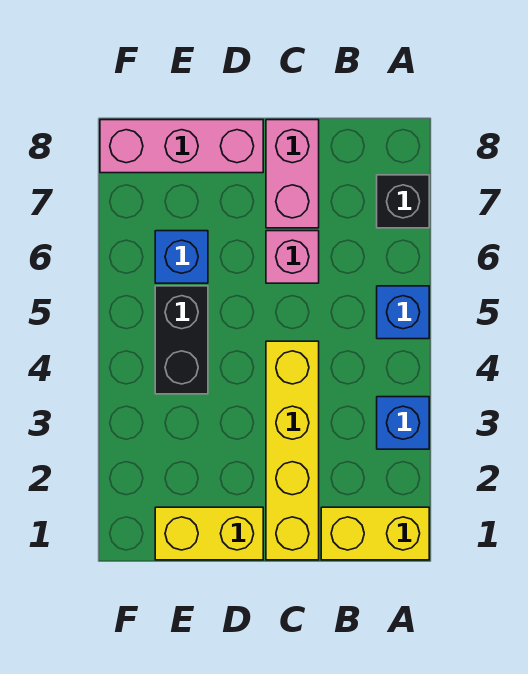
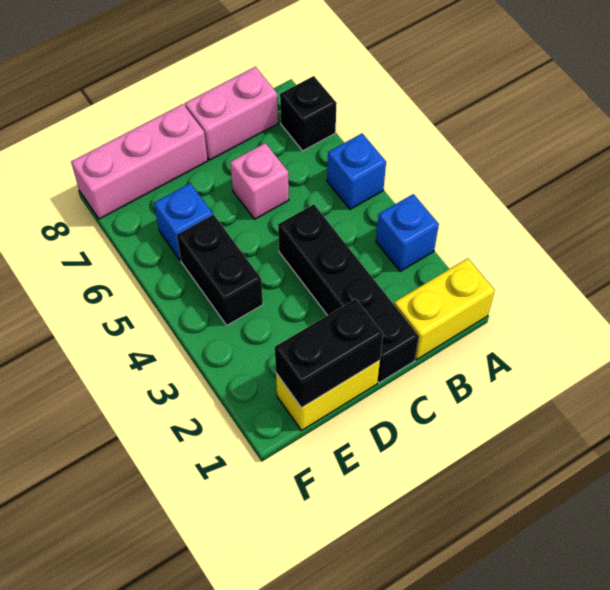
yellow brick C1:C4 level 1 -> black brick C1:C4 level 1
pink brick C7:C8 level 1 -> pink brick B8:C8 level 1
none -> black brick D1:E1 level 2

